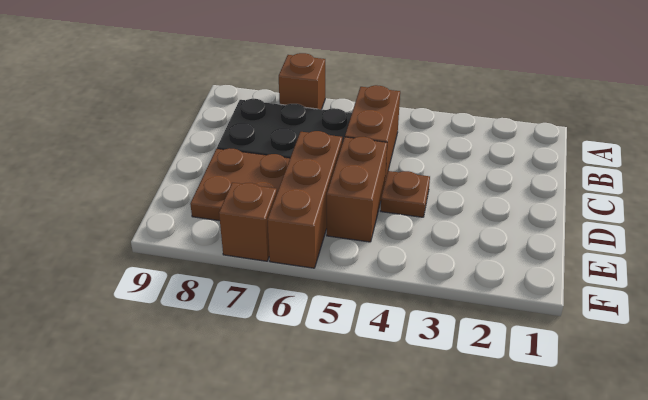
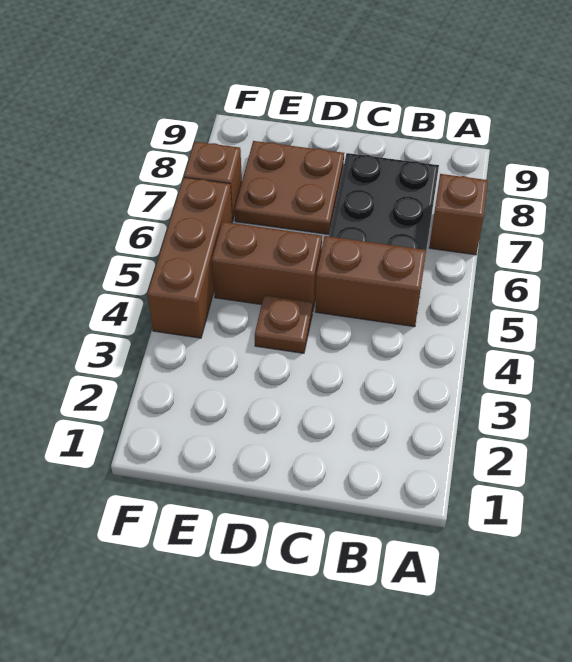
brown brick D6:F6 level 1 -> brown brick F4:F6 level 1

